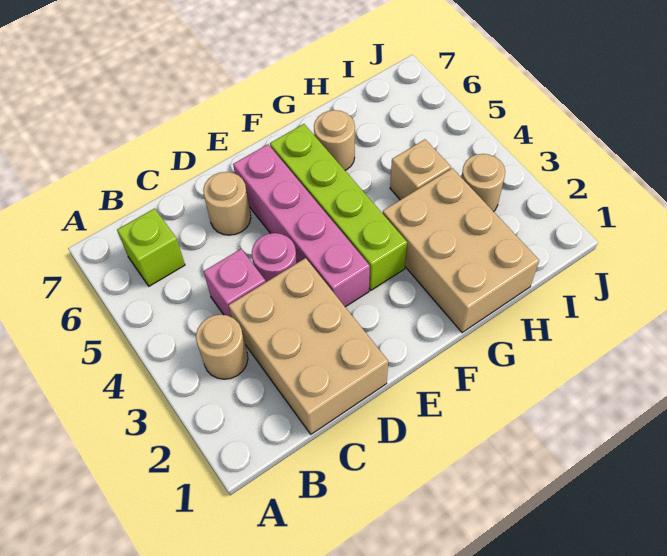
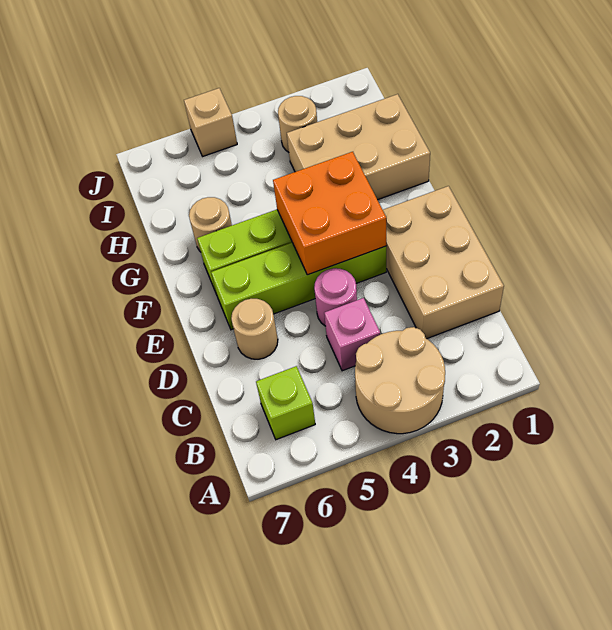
tan round brick B3 level 1 -> tan round brick A3:B4 level 1
tan brick C1:D3 level 1 -> tan brick C1:E2 level 1
pink brick E3:E6 level 1 -> lime brick E3:E6 level 1
none -> orange brick E3:F4 level 2
tan brick H4 level 1 -> tan brick J5 level 1

